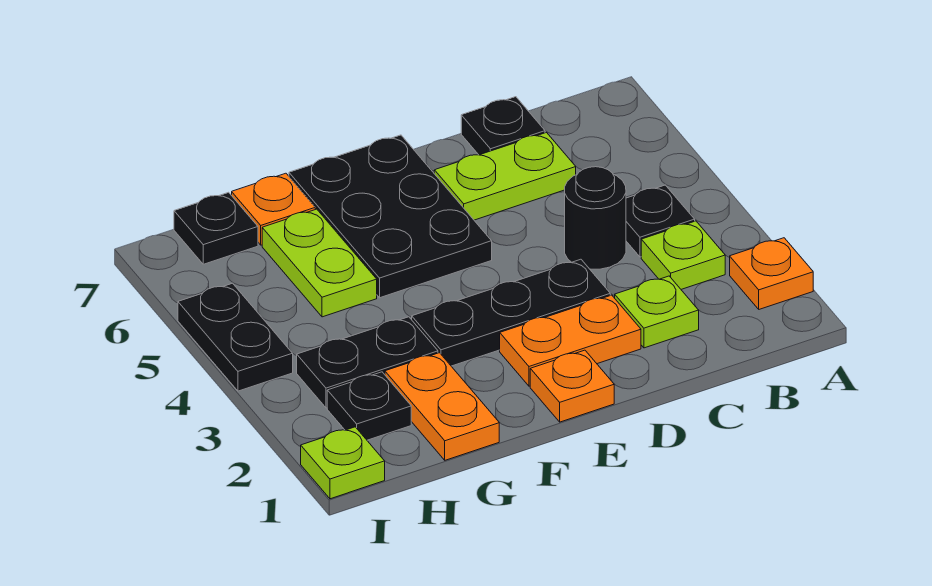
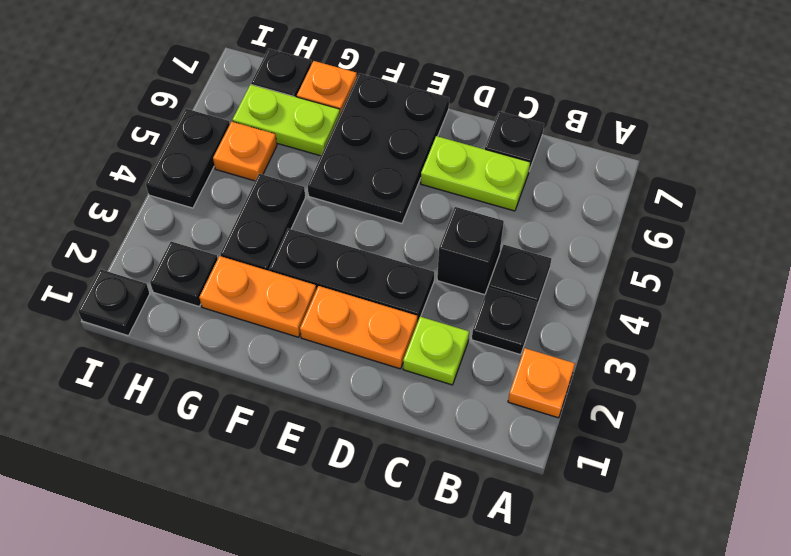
lime plate B3 level 1 -> black plate B3 level 1
black round brick C4 level 1 -> black brick C4 level 1
orange plate E1 level 1 -> orange plate H5 level 1
orange plate G1:G2 level 1 -> orange plate F2:G2 level 1
black plate G3:H3 level 1 -> black plate G3:G4 level 1
lime plate G5:G6 level 1 -> lime plate G6:H6 level 1
lime plate I1 level 1 -> black plate I1 level 1

